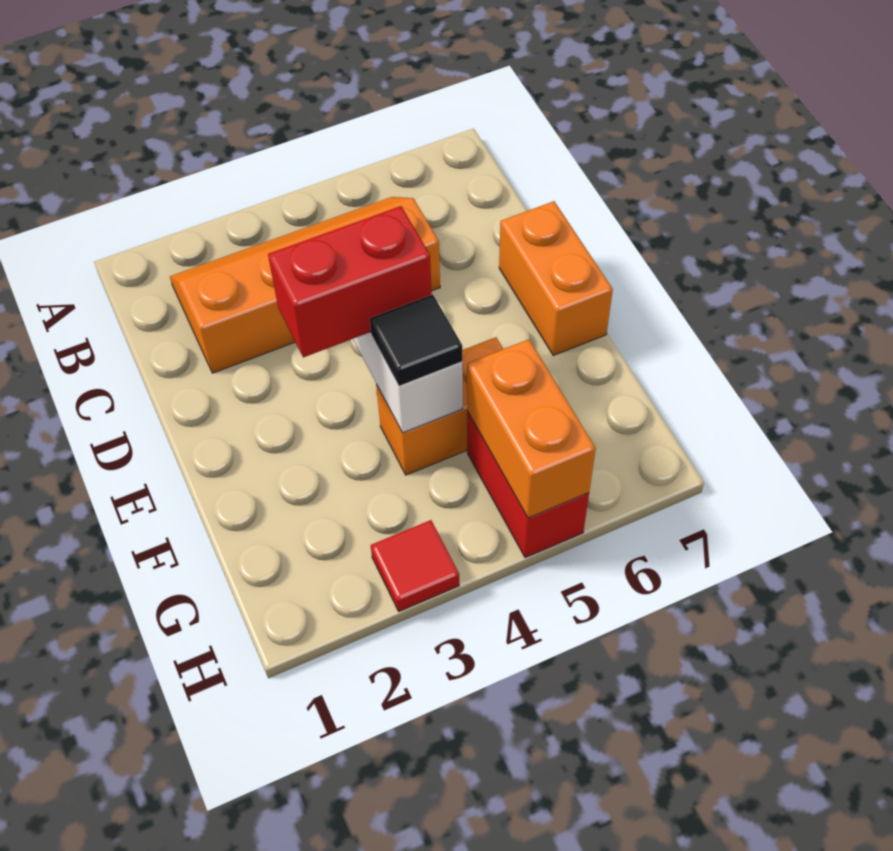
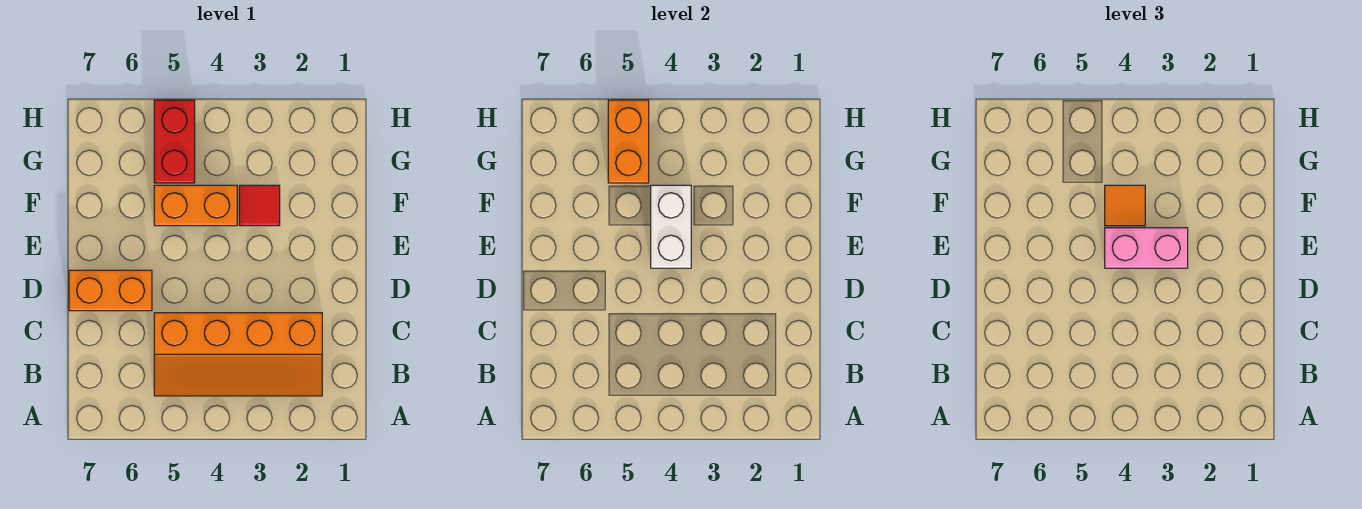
orange brick D7:E7 level 1 -> orange brick D6:D7 level 1
red brick E3:E4 level 3 -> pink brick E3:E4 level 3
black tile F4 level 3 -> orange tile F4 level 3
red tile H3 level 1 -> red tile F3 level 1

